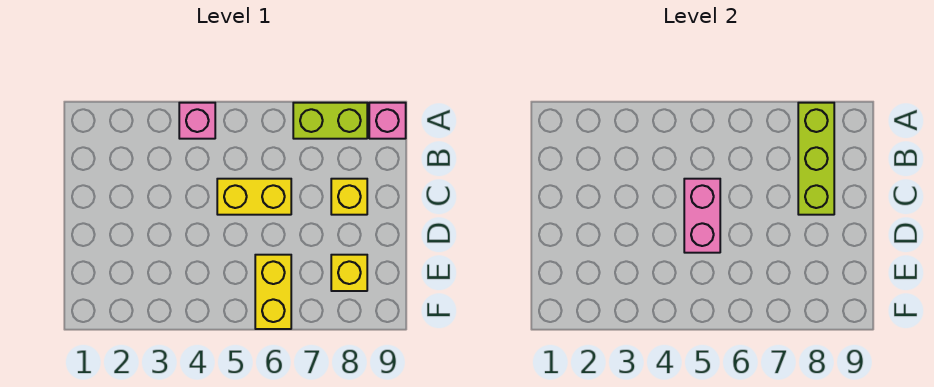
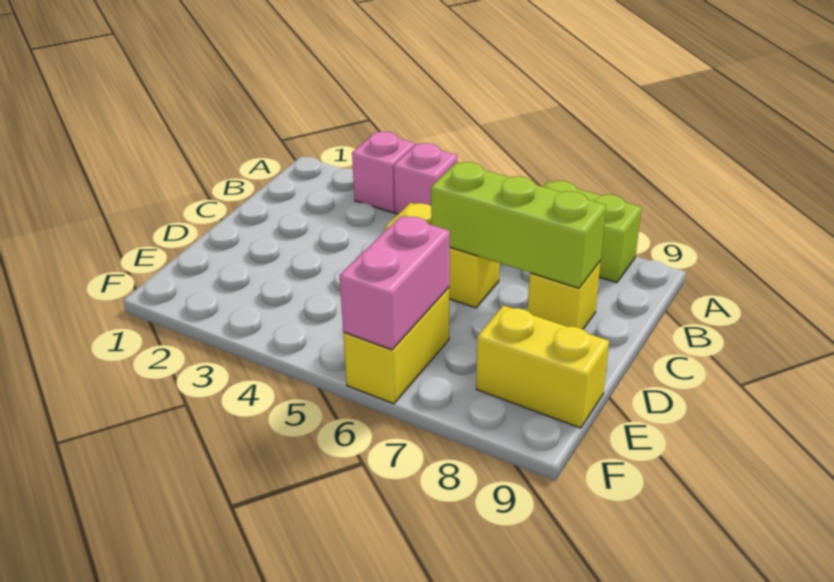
lime brick A8:C8 level 2 -> lime brick C6:C8 level 2
pink brick A9 level 1 -> pink brick A3 level 1
pink brick C5:D5 level 2 -> pink brick E6:F6 level 2
yellow brick E8 level 1 -> yellow brick E8:E9 level 1

